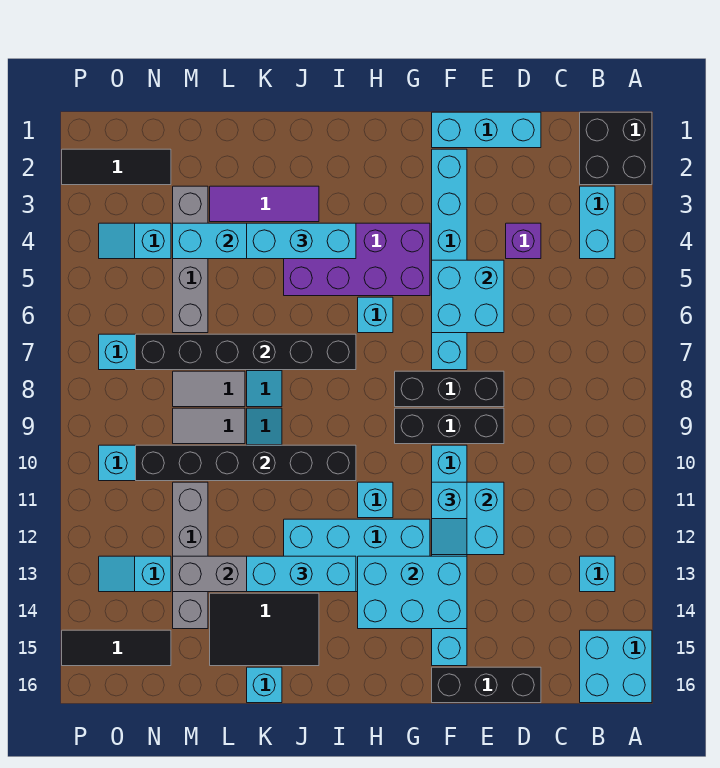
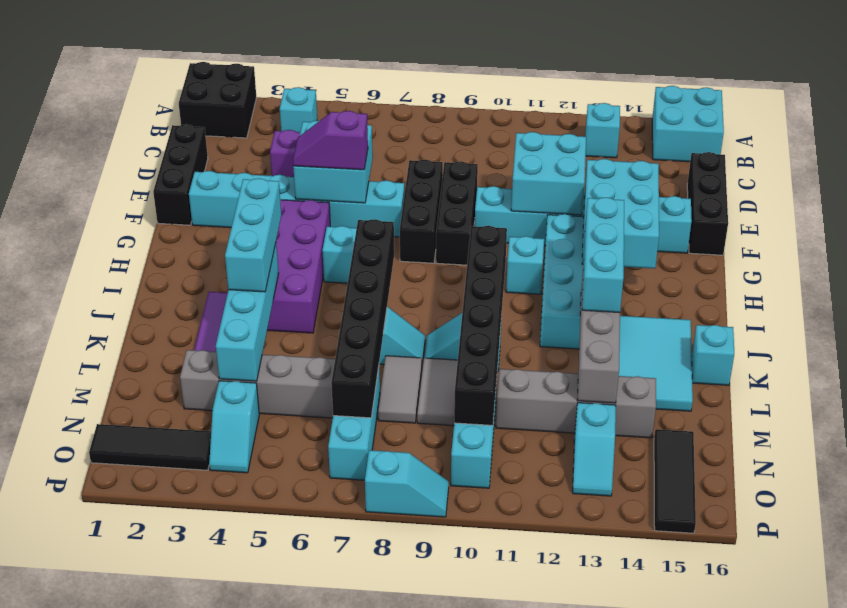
cyan brick B3:B4 level 1 -> cyan brick B4 level 1
cyan brick D1:F1 level 1 -> black brick D1:F1 level 1
none -> purple slope F5:F6 level 3 top 6
cyan slope F11:F12 level 3 top 11 -> cyan slope P8:P9 level 1 top 8
black tile J14:L15 level 1 -> cyan tile J14:L15 level 1
black tile N2:P2 level 1 -> black tile O1:O3 level 1

